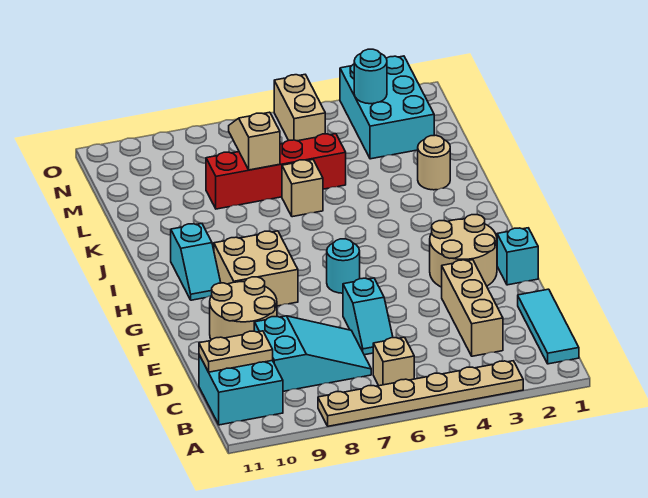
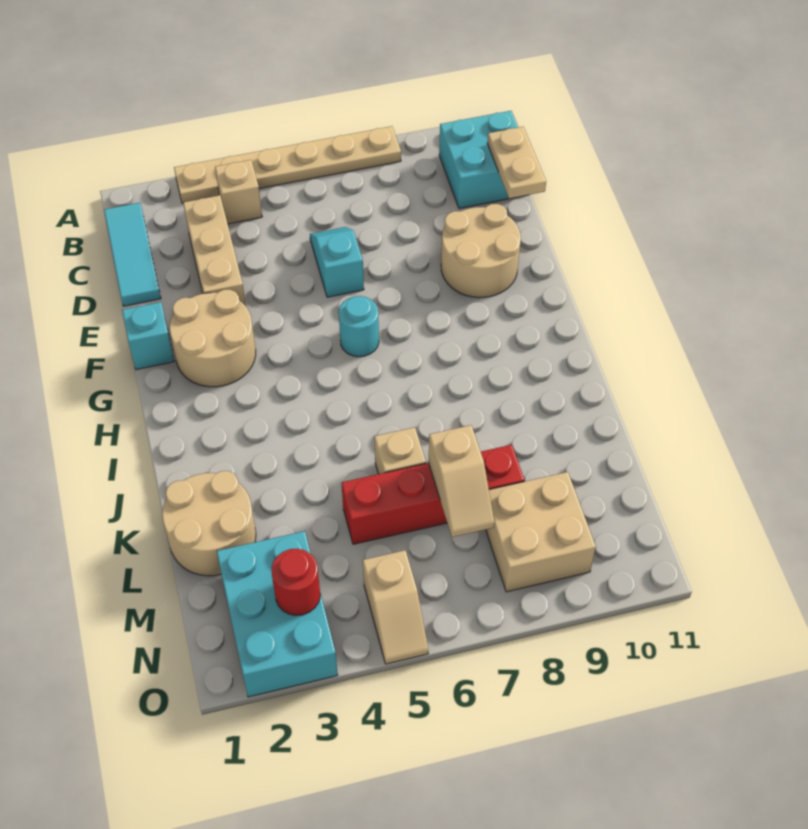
tan brick B6 level 1 -> tan brick B4 level 1
cyan slope C7:D9 level 1 top 9 -> none
tan plate C10:C11 level 2 -> tan plate C11:D11 level 2
tan brick G8:H9 level 1 -> tan brick M8:N9 level 1
cyan slope H10:I10 level 1 top I -> none
tan round brick K2 level 1 -> tan round brick K1:L2 level 1
cyan round brick N3 level 2 -> red round brick N3 level 2
tan brick N5:O5 level 1 -> tan slope N5:O5 level 1 top N

